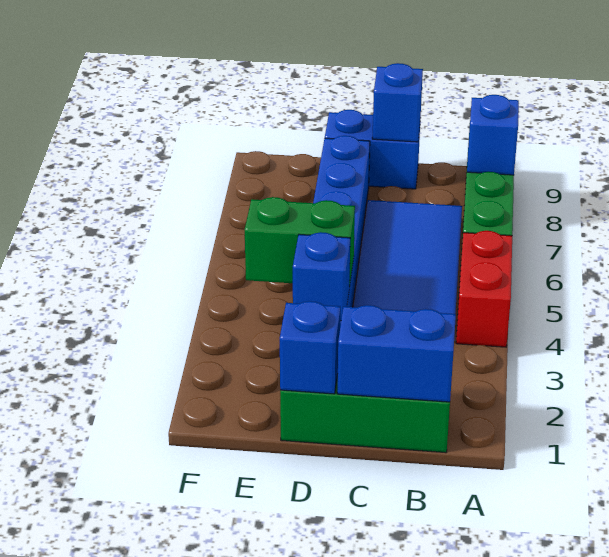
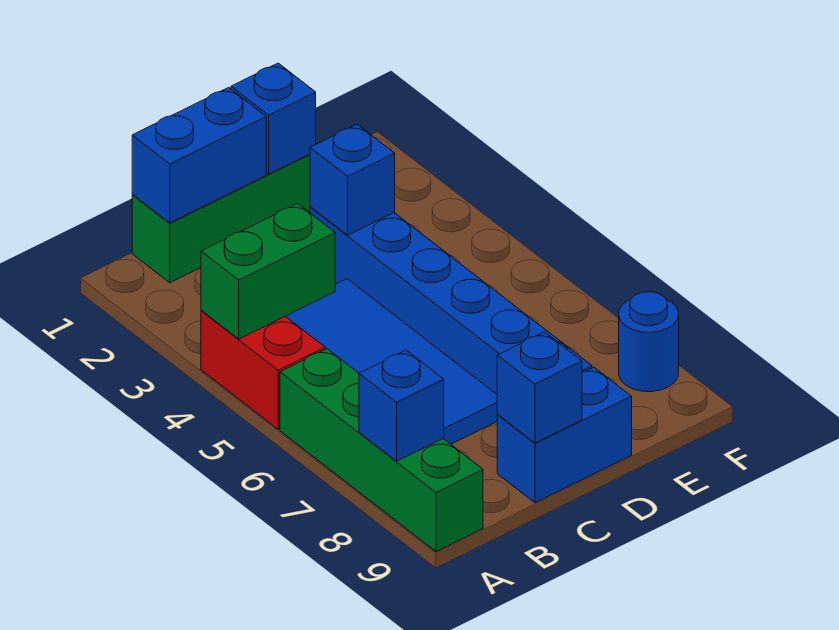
green brick D4:E4 level 2 -> green brick A4:B4 level 2
none -> blue round brick F8 level 1

